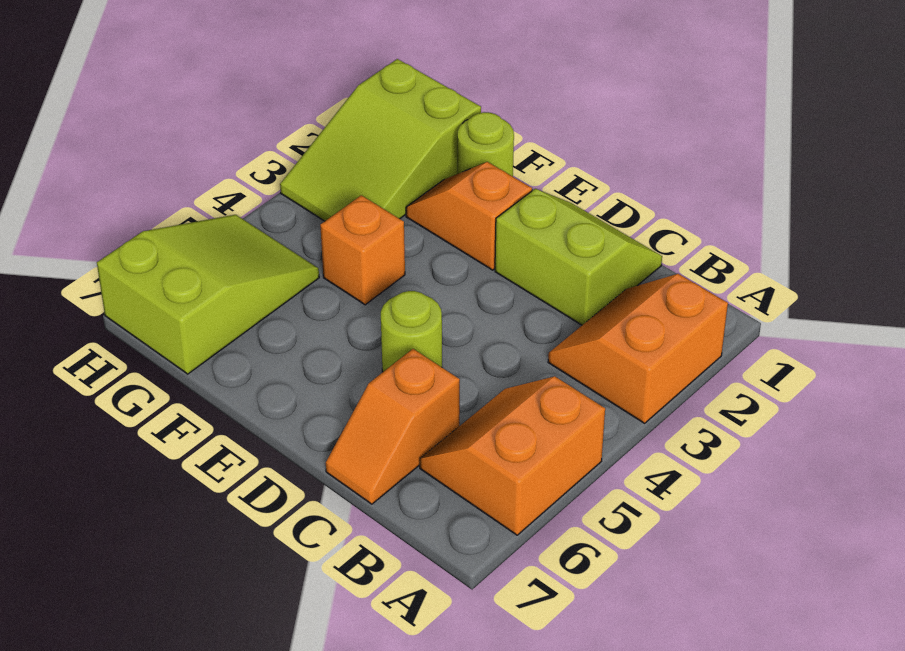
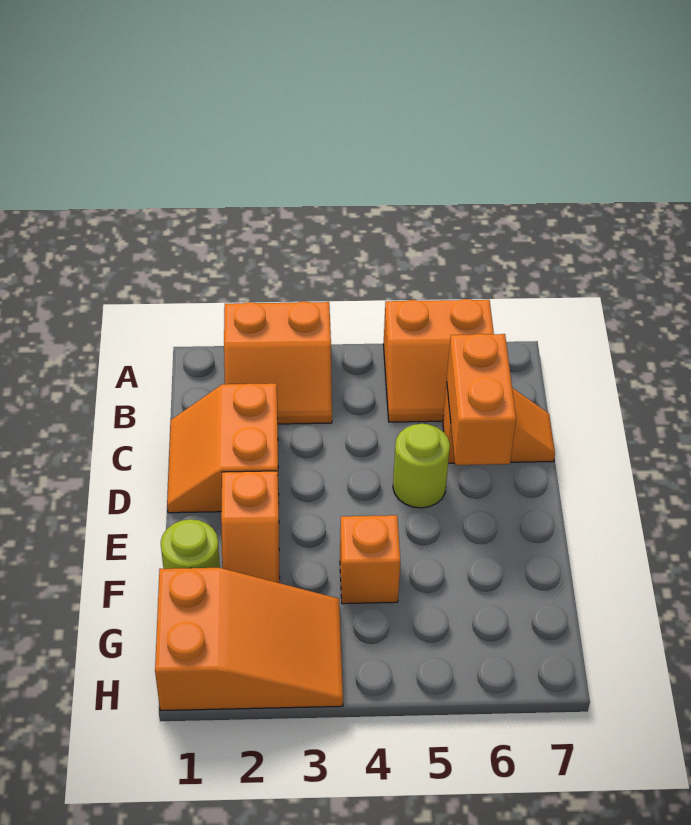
lime slope C1:D2 level 1 top 2 -> orange slope C1:D2 level 1 top 2
none -> orange brick C6:D6 level 2
lime slope G1:H3 level 1 top 1 -> orange slope G1:H3 level 1 top 1
lime slope G5:H7 level 1 top 7 -> none

